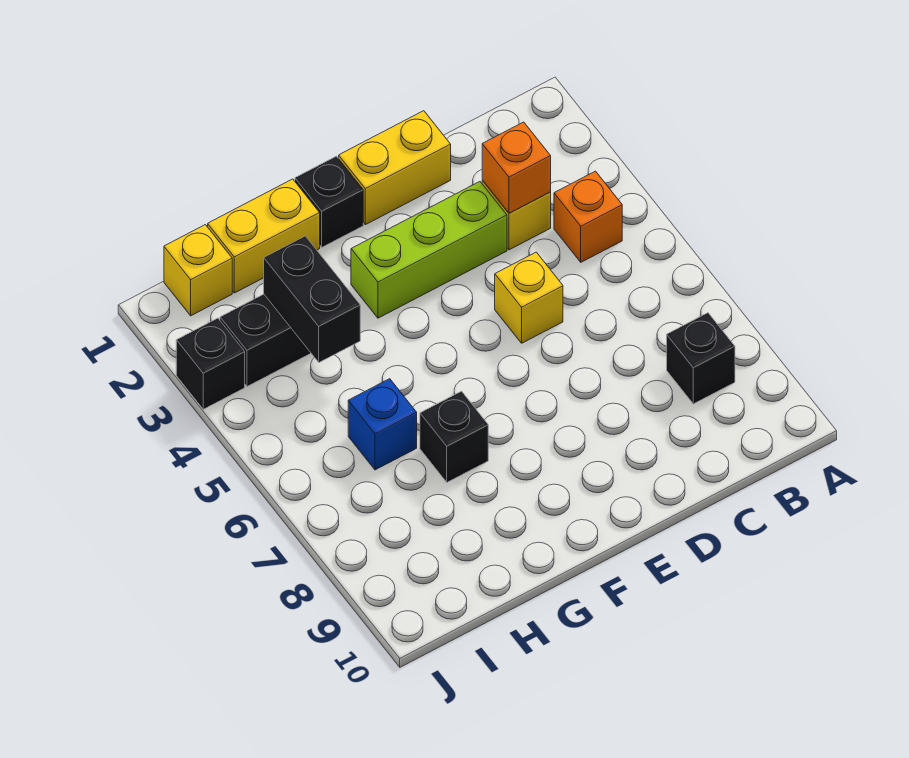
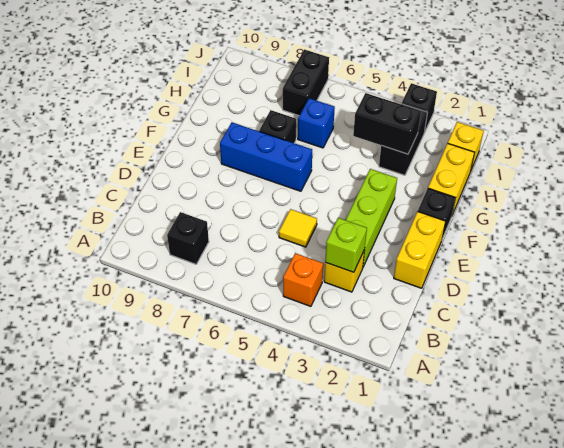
orange brick C3 level 2 -> lime brick C3 level 2
yellow brick D5 level 1 -> yellow tile D5 level 1
none -> blue brick F6:F8 level 1
none -> black brick I7:J7 level 1

